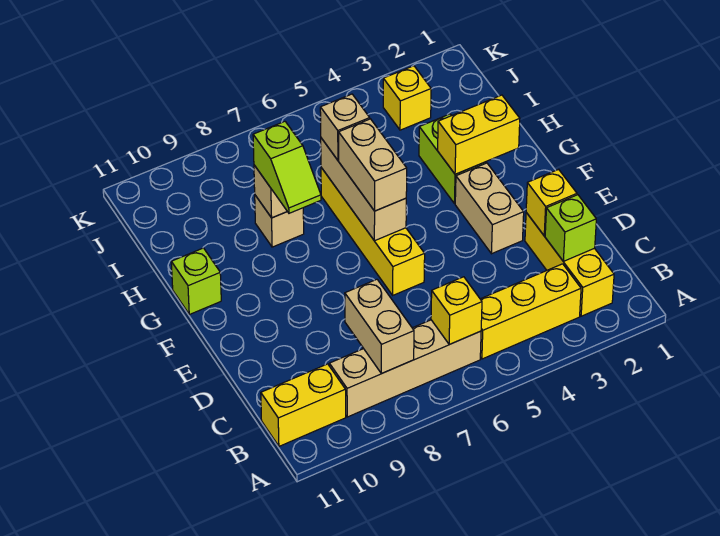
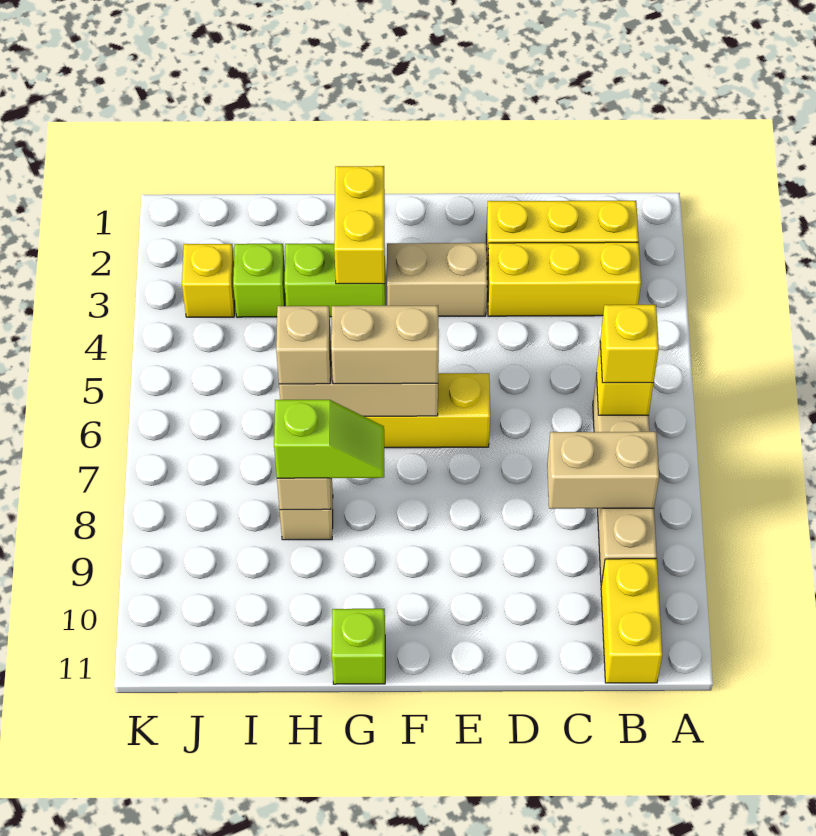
yellow brick B3:B5 level 1 -> yellow brick B3:D3 level 1
lime brick C2 level 2 -> lime brick I3 level 1
yellow brick D2 level 2 -> yellow brick B6 level 3

